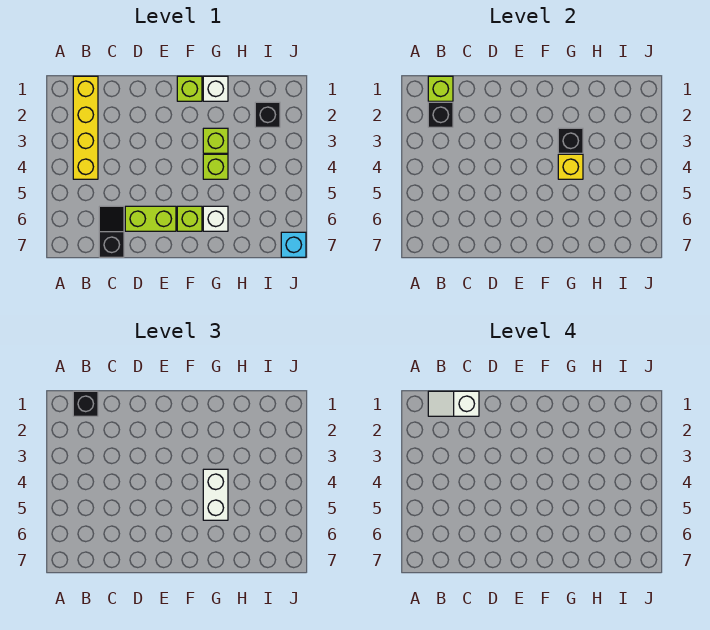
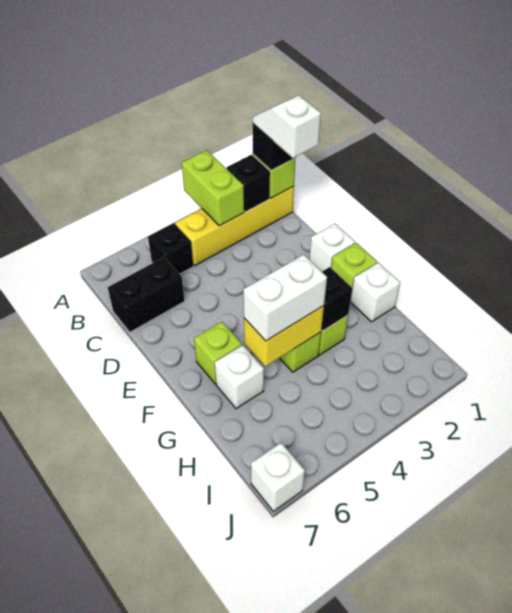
black slope C6:C7 level 1 top 7 -> black brick C6:C7 level 1
lime brick D6:E6 level 1 -> lime brick A3:B3 level 2
none -> white brick E1 level 1
yellow brick G4 level 2 -> yellow brick G4:G5 level 2
black brick I2 level 1 -> black brick B5 level 1
cyan brick J7 level 1 -> white brick J7 level 1

